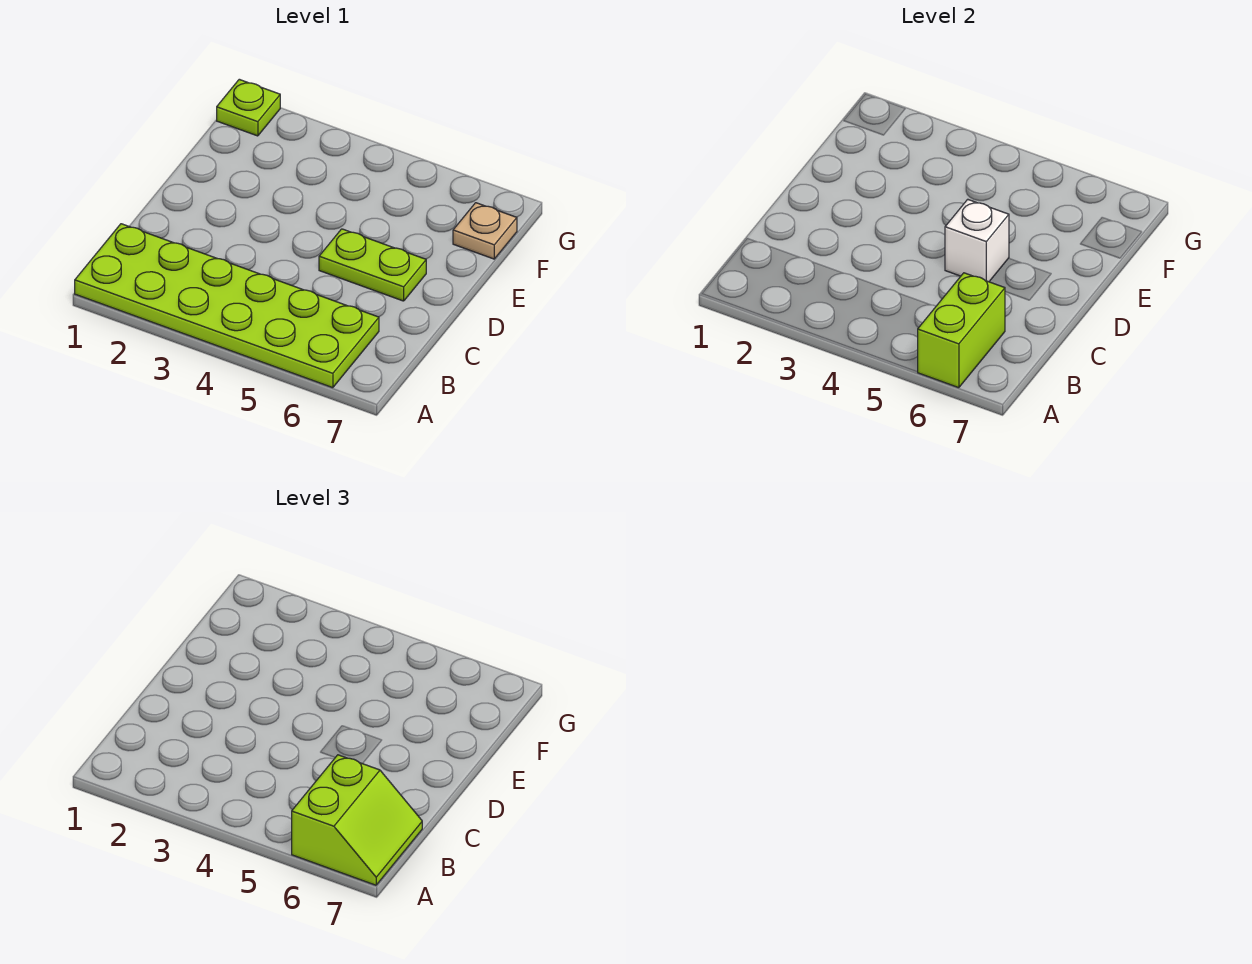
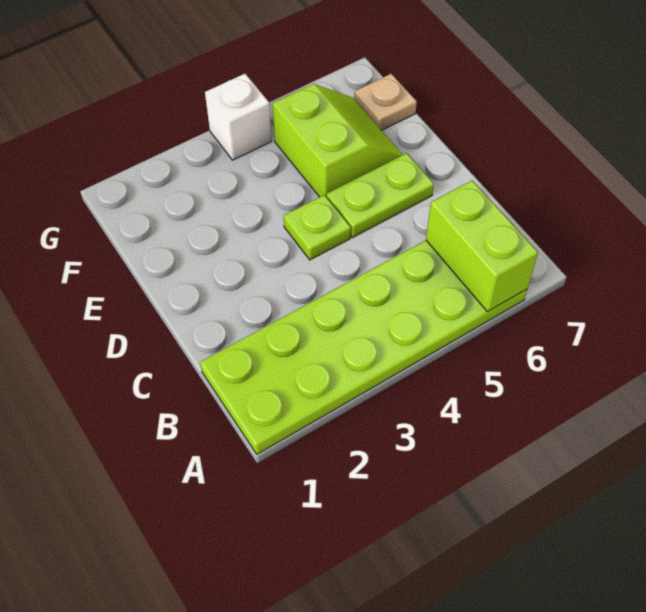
lime slope A6:B7 level 3 top 6 -> lime slope E5:F6 level 1 top 5
white brick D5 level 2 -> white brick G4 level 1
lime plate G1 level 1 -> lime plate D4 level 1

